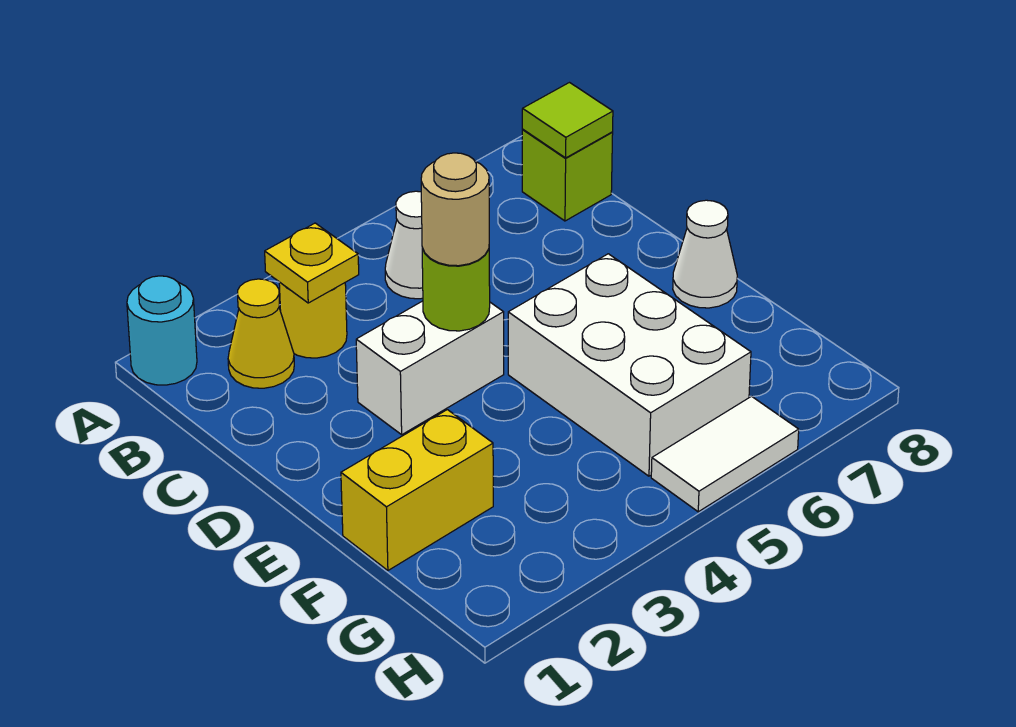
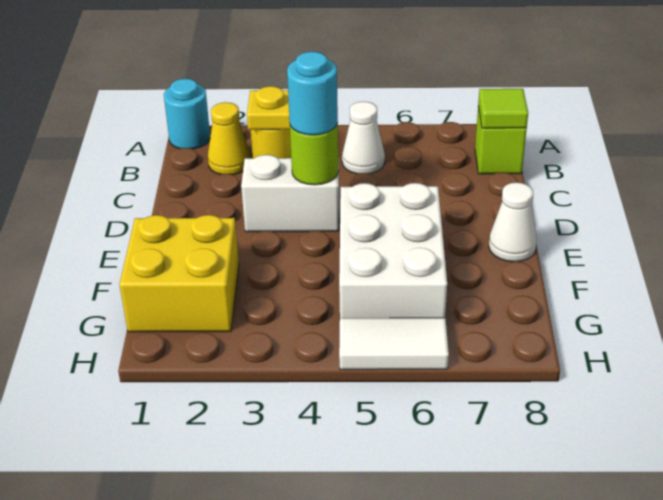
tan round brick D4 level 3 -> cyan round brick D4 level 3
yellow brick F1:F2 level 1 -> yellow brick F1:G2 level 1

